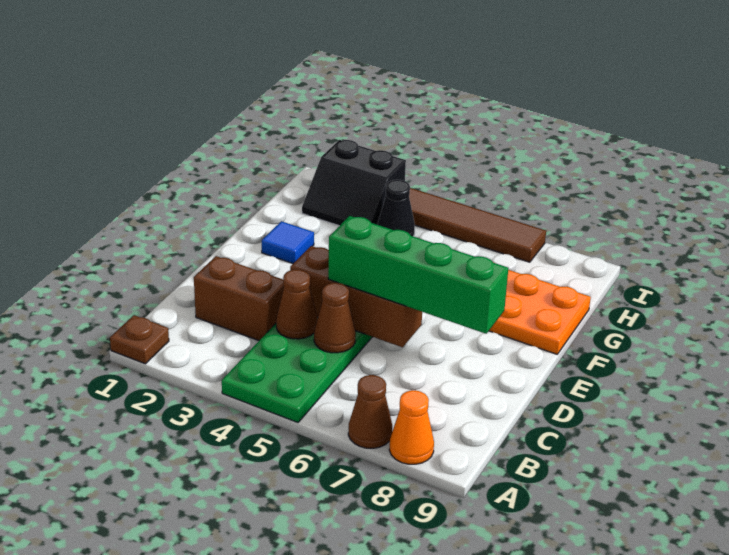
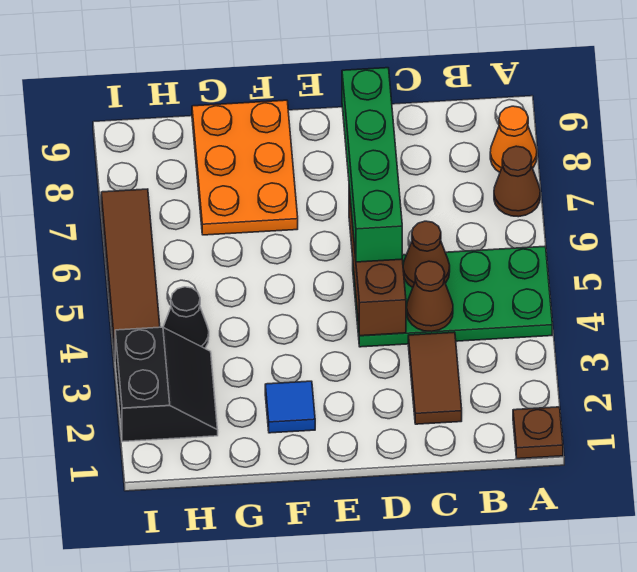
brown brick C2:C3 level 1 -> brown tile C2:C3 level 1

